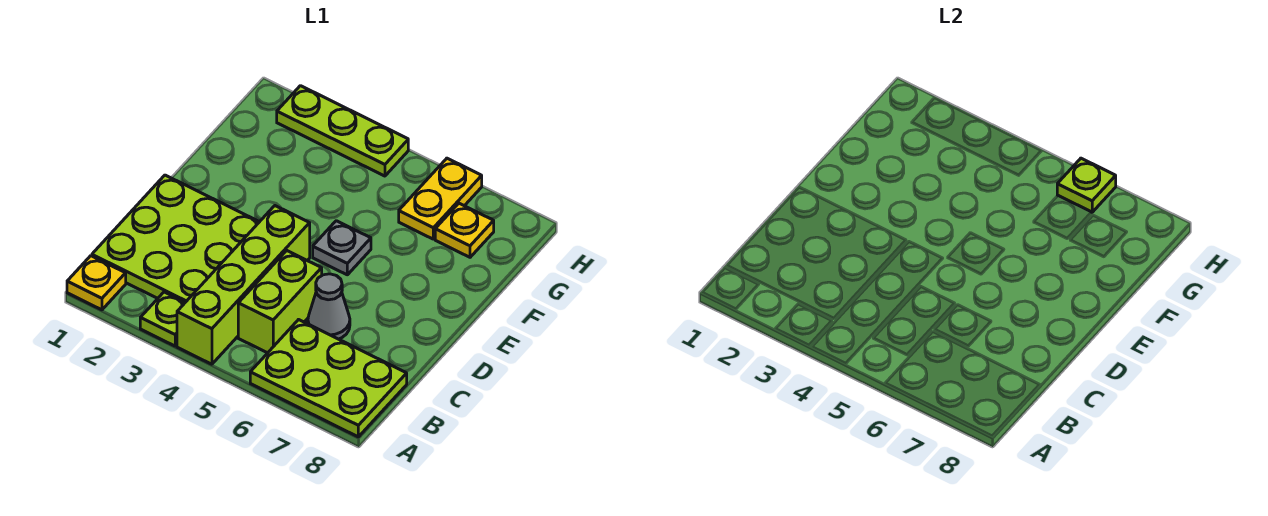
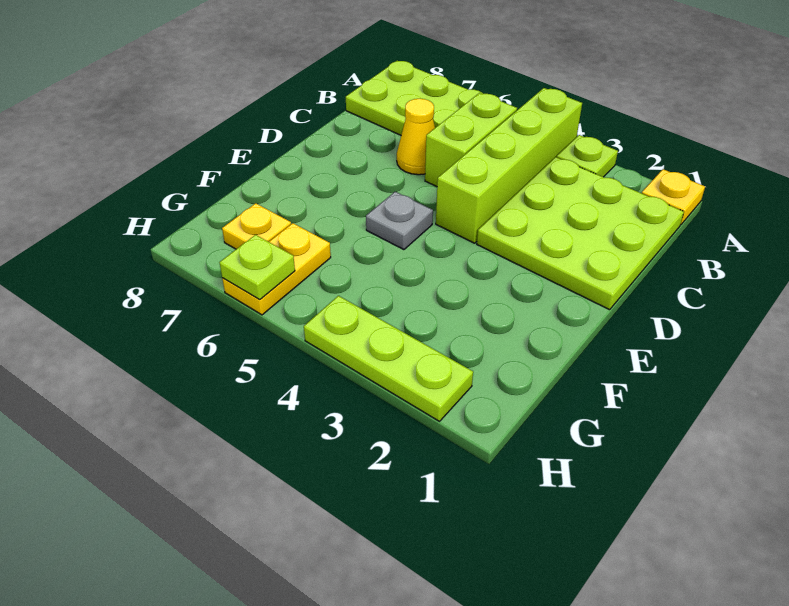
grey cone C6 level 1 -> yellow cone C6 level 1

